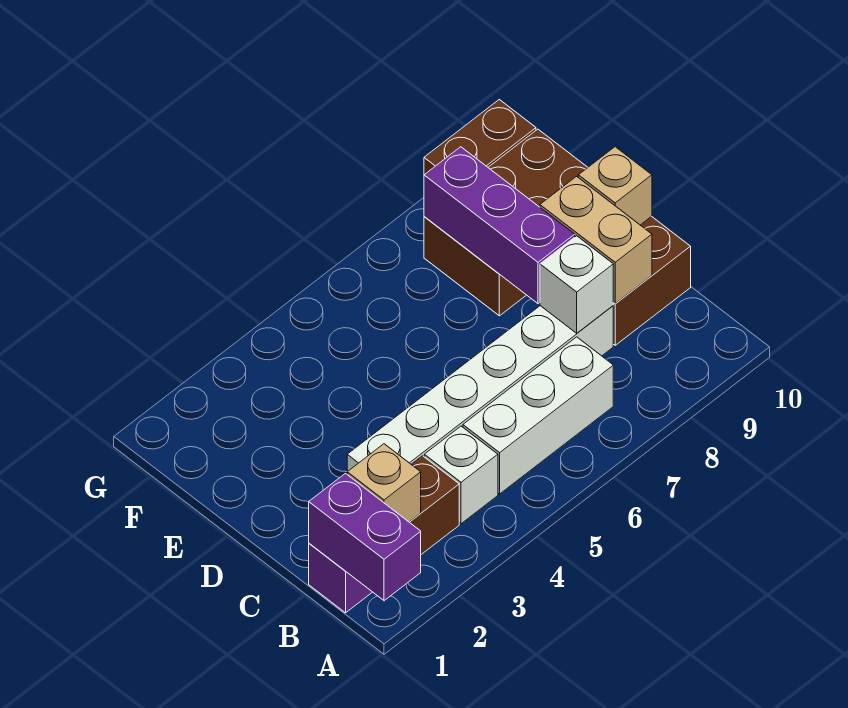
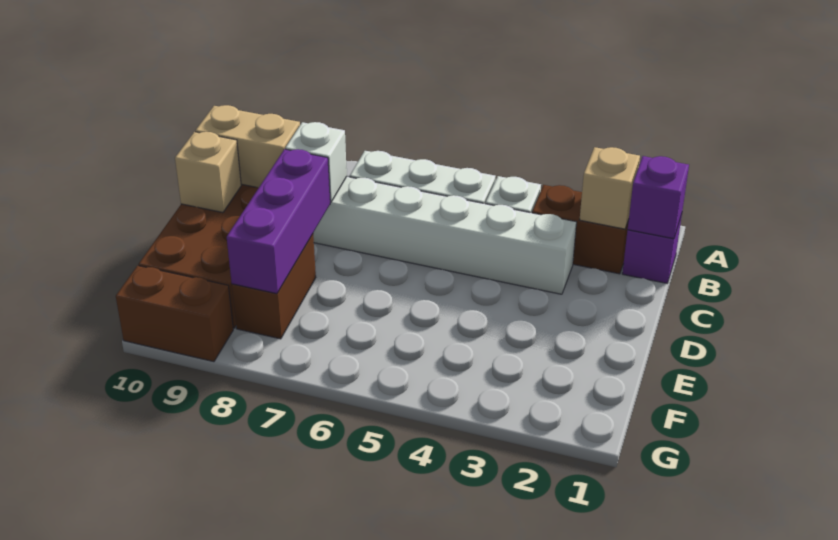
purple brick A1:B1 level 2 -> purple brick B1 level 2
tan brick C9:D9 level 2 -> tan brick C9:C10 level 2

